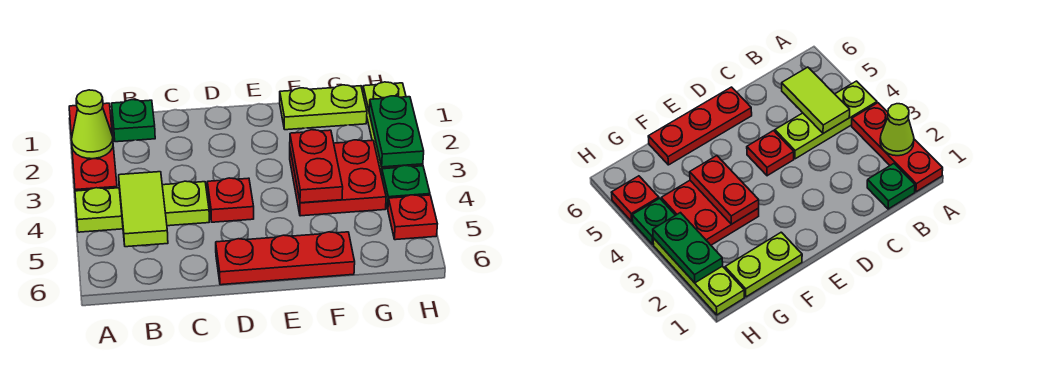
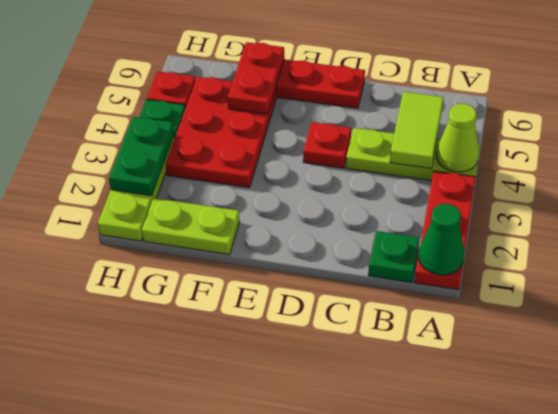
none -> green cone A1 level 2
lime cone A2 level 2 -> lime cone A4 level 2
red plate F3:G4 level 1 -> red plate F3:G5 level 1
red plate F3:F4 level 2 -> red plate F5:F6 level 2

